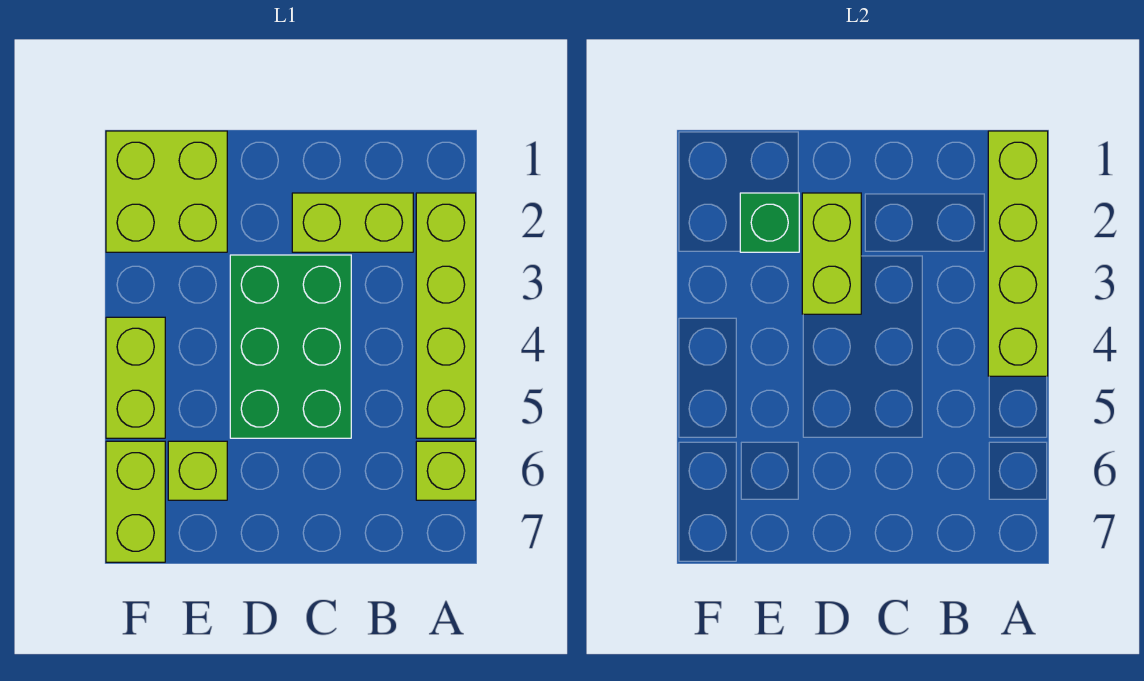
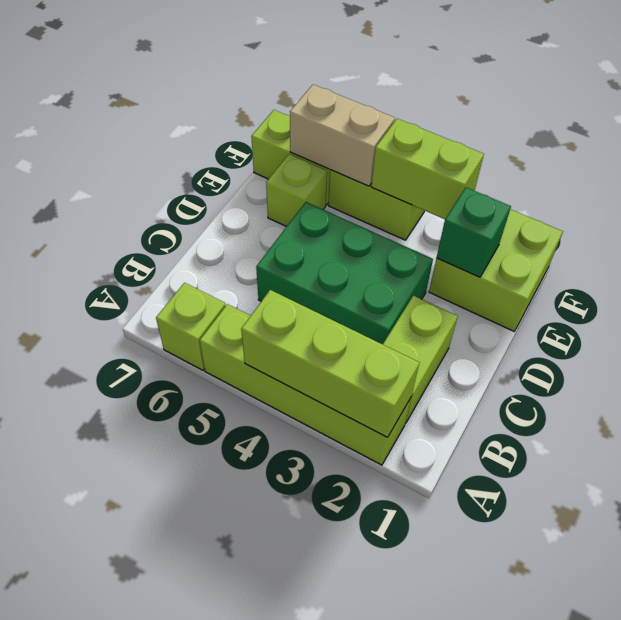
lime brick A1:A4 level 2 -> lime brick A2:A4 level 2
lime brick D2:D3 level 2 -> lime brick F3:F4 level 2
none -> tan brick F5:F6 level 2

